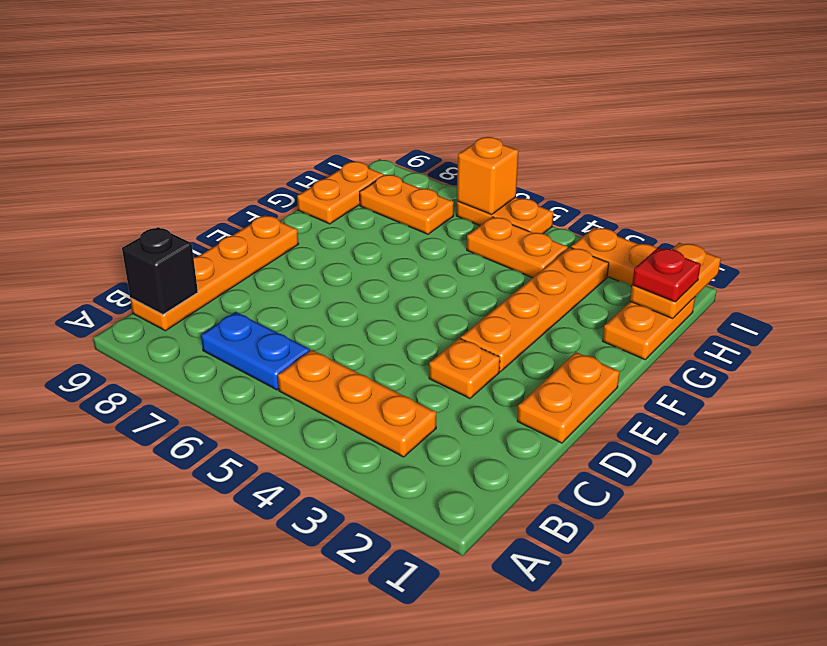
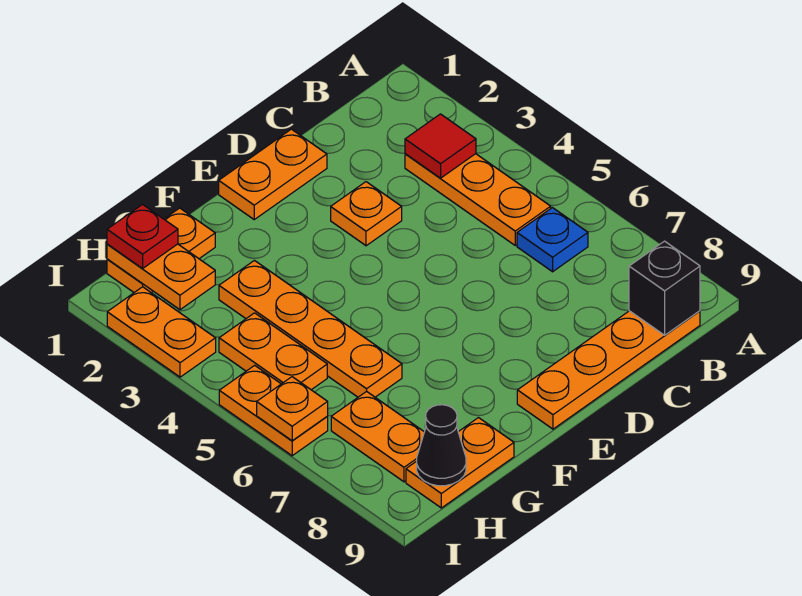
none -> red tile B3 level 2
blue plate B6:B7 level 1 -> blue plate B6 level 1
orange plate E3:H3 level 1 -> orange plate G3:G6 level 1
orange plate H1:I1 level 2 -> orange plate H1:H2 level 2
none -> black cone H9 level 2
orange brick I6 level 2 -> orange plate I6 level 2

